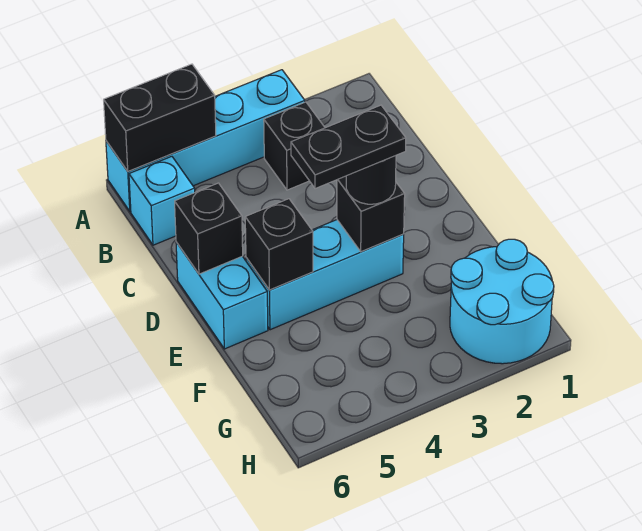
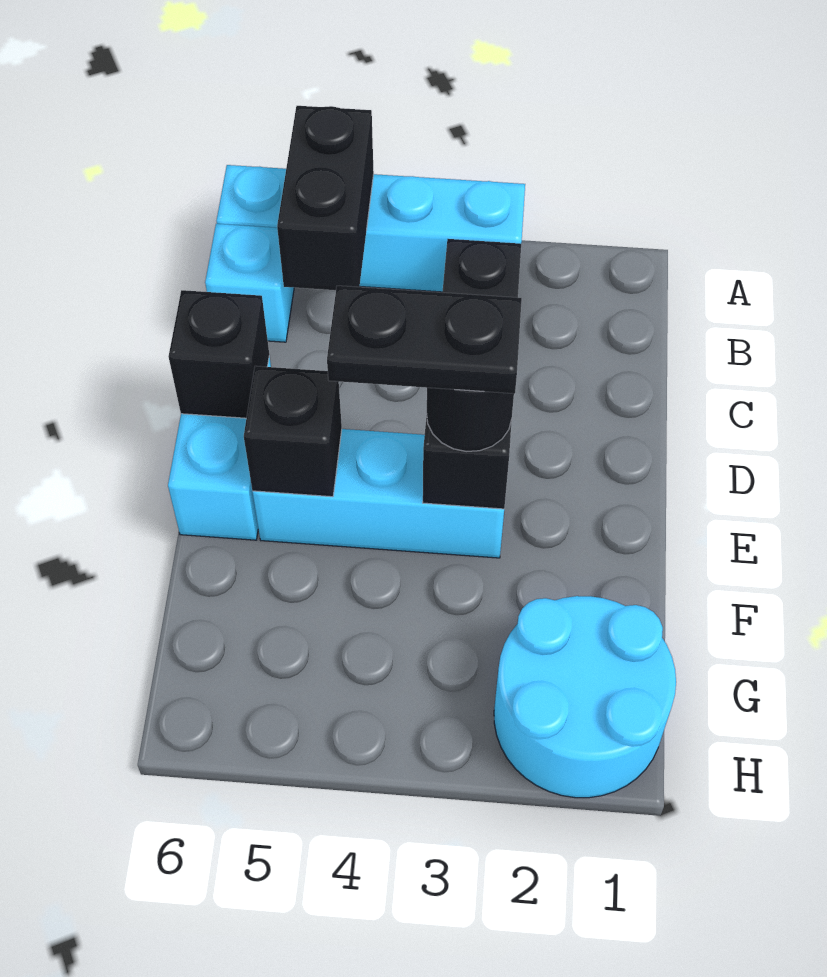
black brick A5:A6 level 2 -> black brick A5:B5 level 2

